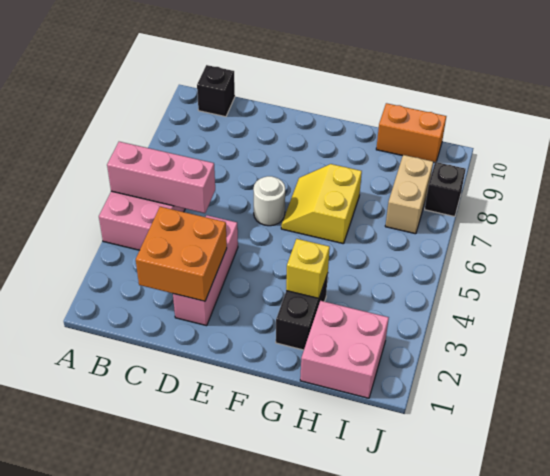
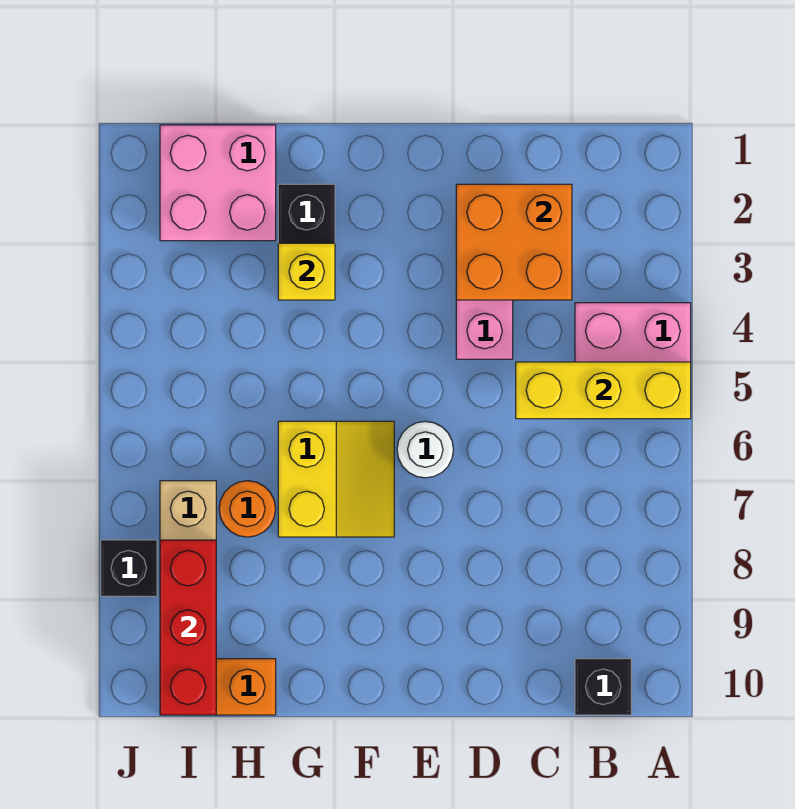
pink brick A5:C5 level 2 -> yellow brick A5:C5 level 2
none -> orange round brick H7 level 1
none -> red brick I8:I10 level 2

